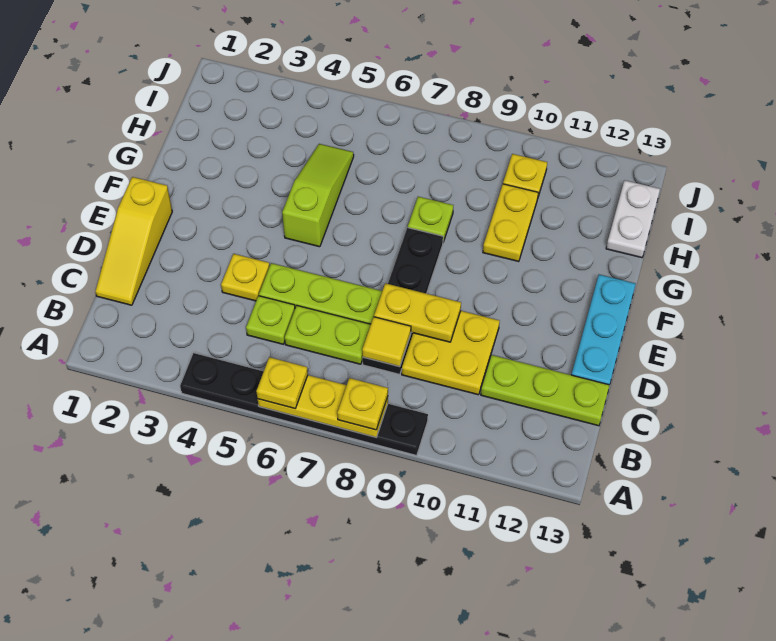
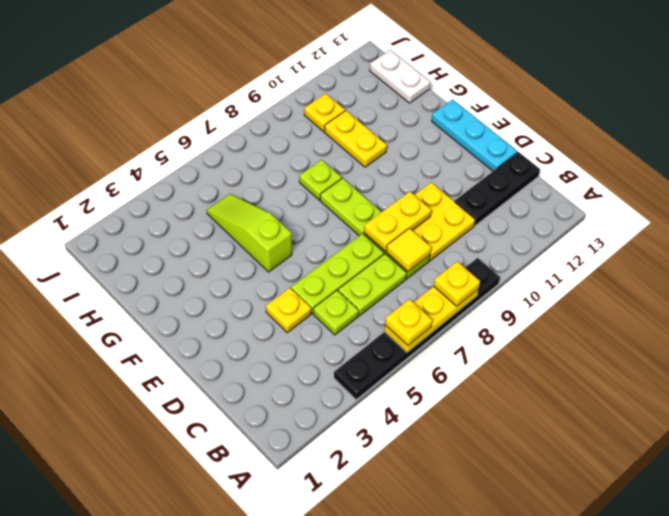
yellow slope C1:E1 level 1 top E -> none
black plate C8:F8 level 1 -> lime plate C8:F8 level 1
lime plate C11:C13 level 1 -> black plate C11:C13 level 1

